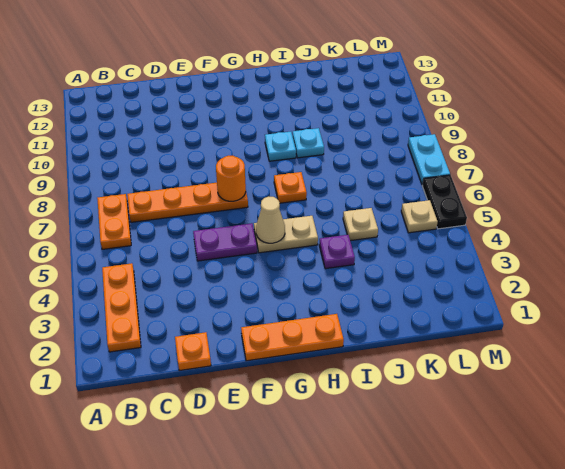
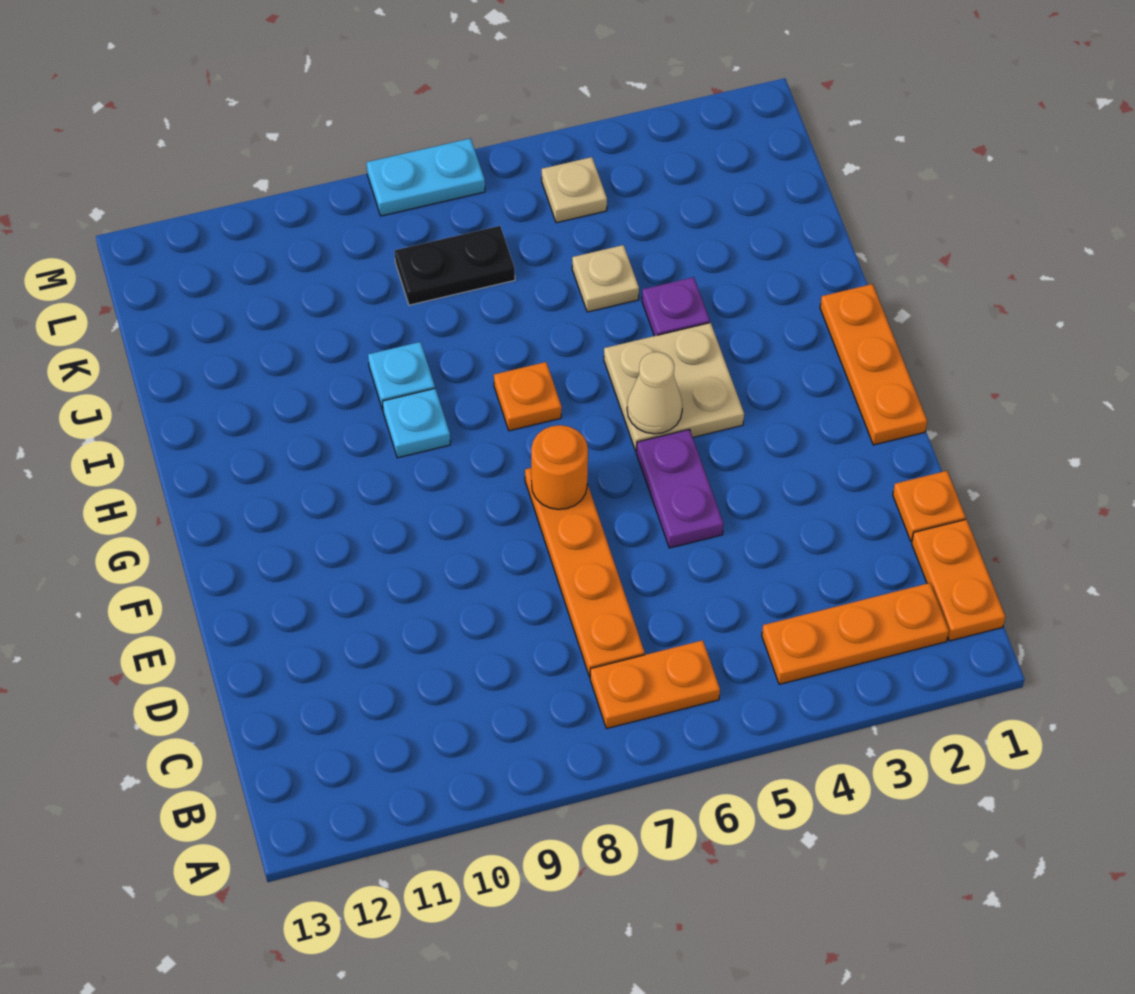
none -> orange plate B1:C1 level 1
tan plate G5:H5 level 1 -> tan plate G4:H5 level 1
black plate M5:M6 level 1 -> black plate K7:K8 level 1

